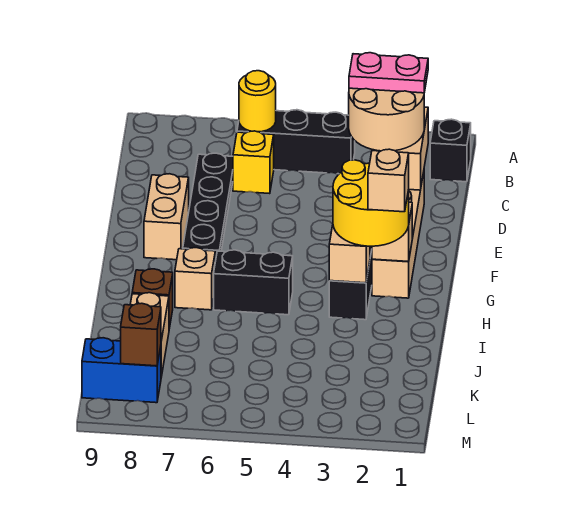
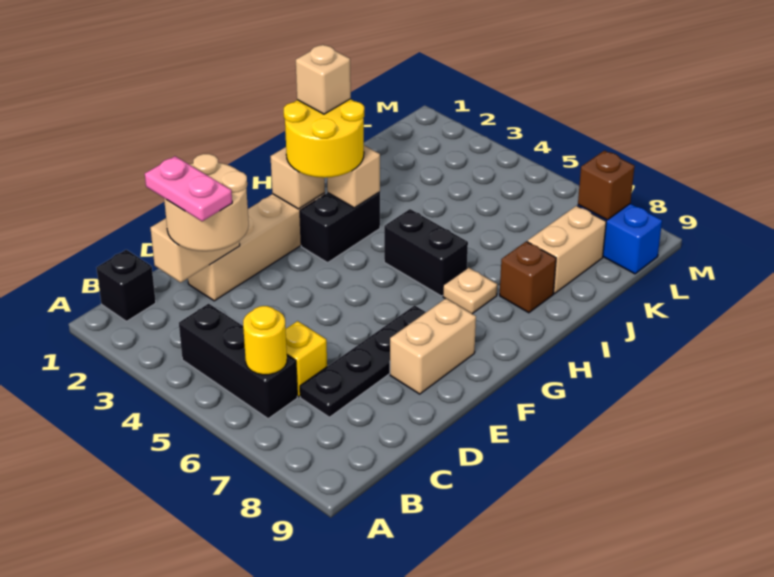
tan brick H7 level 1 -> tan plate H7 level 1

